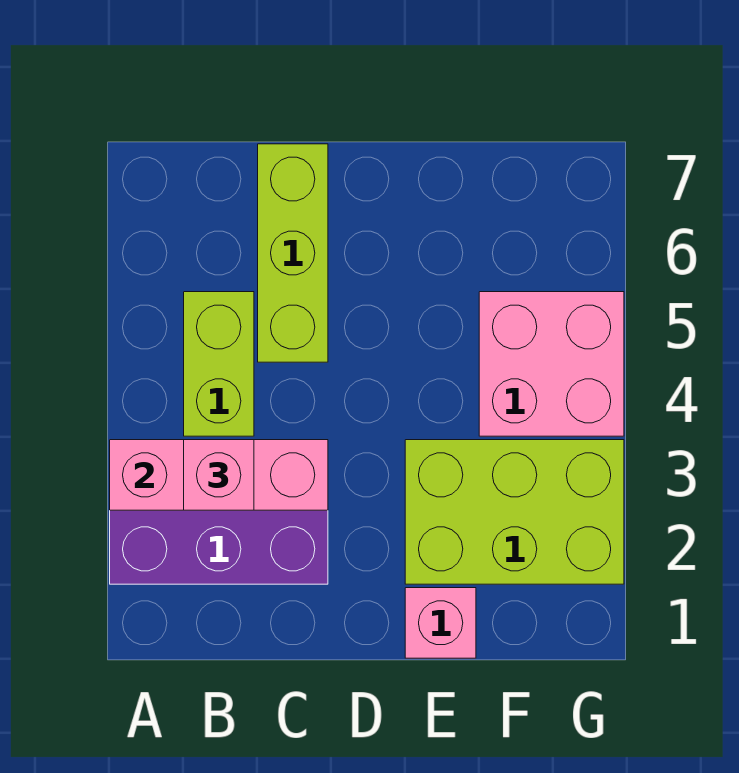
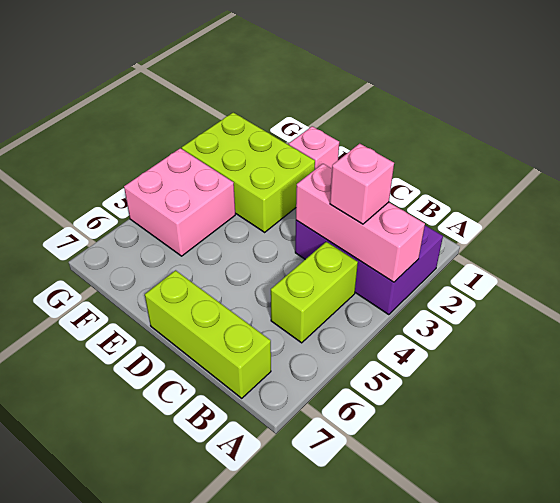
lime brick C5:C7 level 1 -> lime brick B7:D7 level 1

